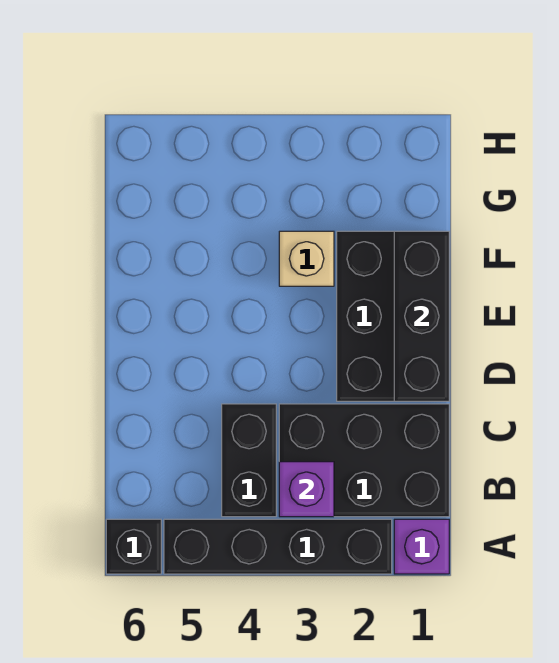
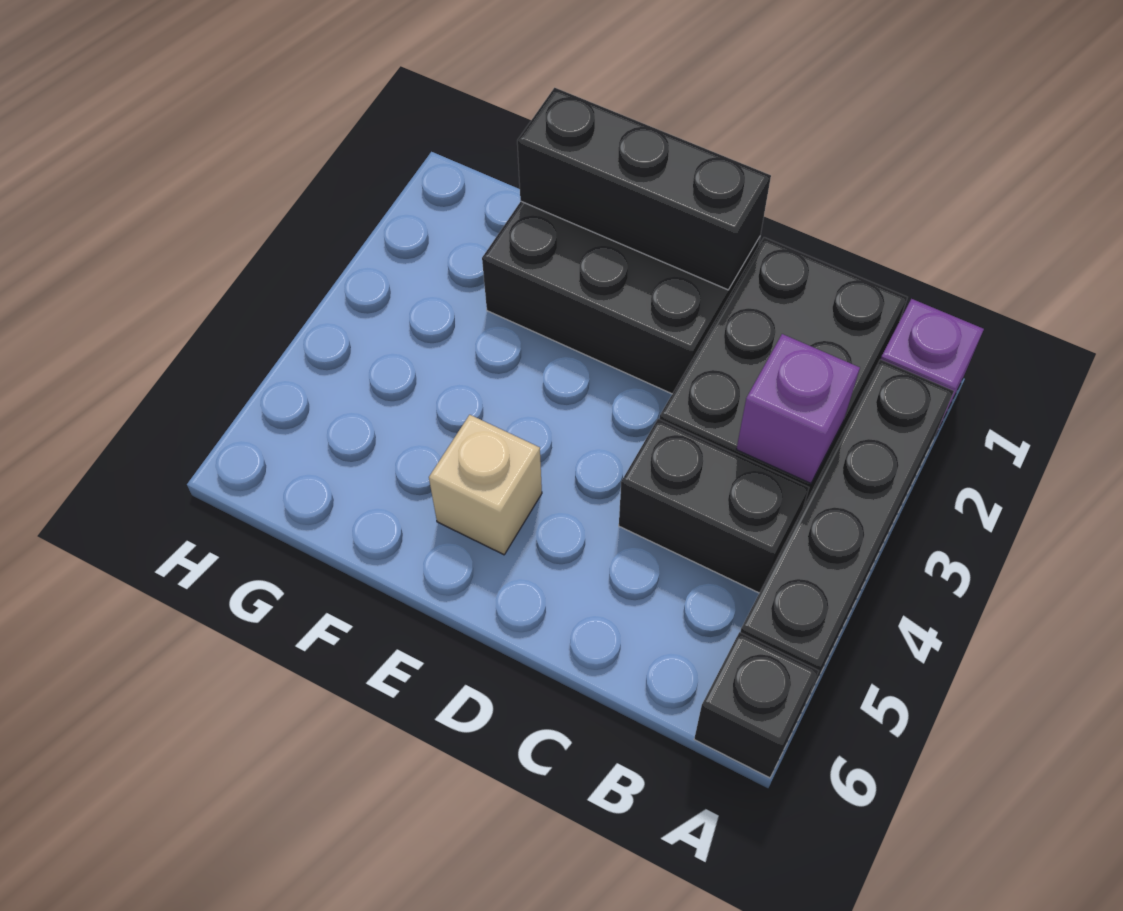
tan brick F3 level 1 -> tan brick E5 level 1

